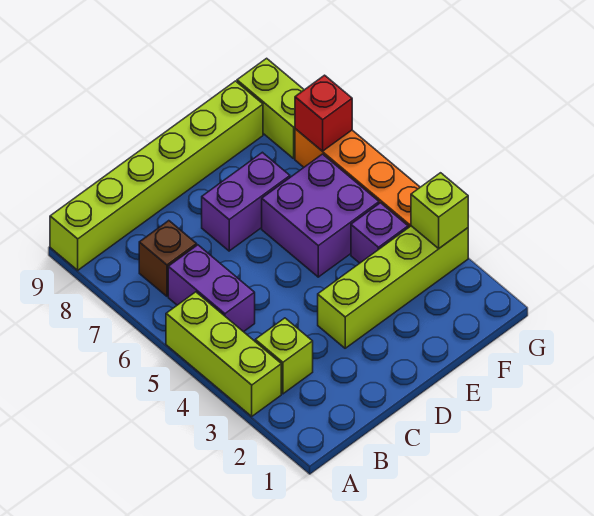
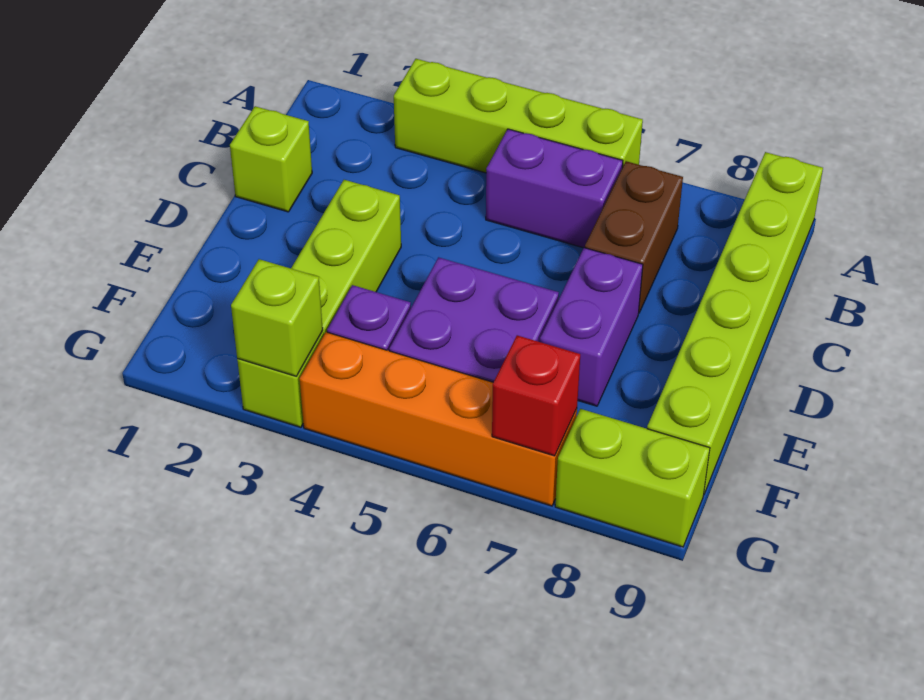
lime brick A3:A5 level 1 -> lime brick A3:A6 level 1
lime brick B3 level 1 -> lime brick C1 level 1
brown brick B7 level 1 -> brown brick B7:C7 level 1

